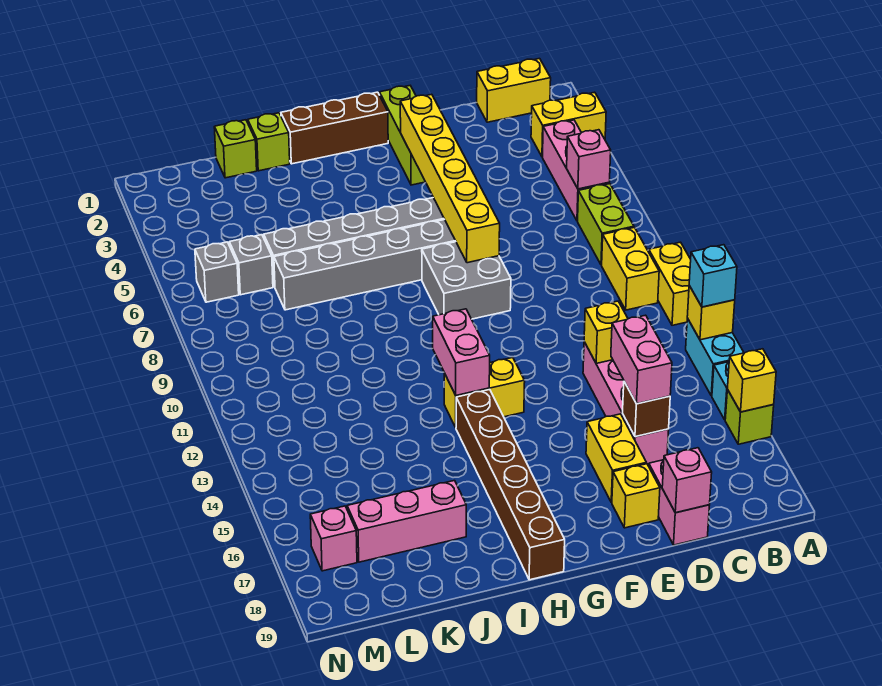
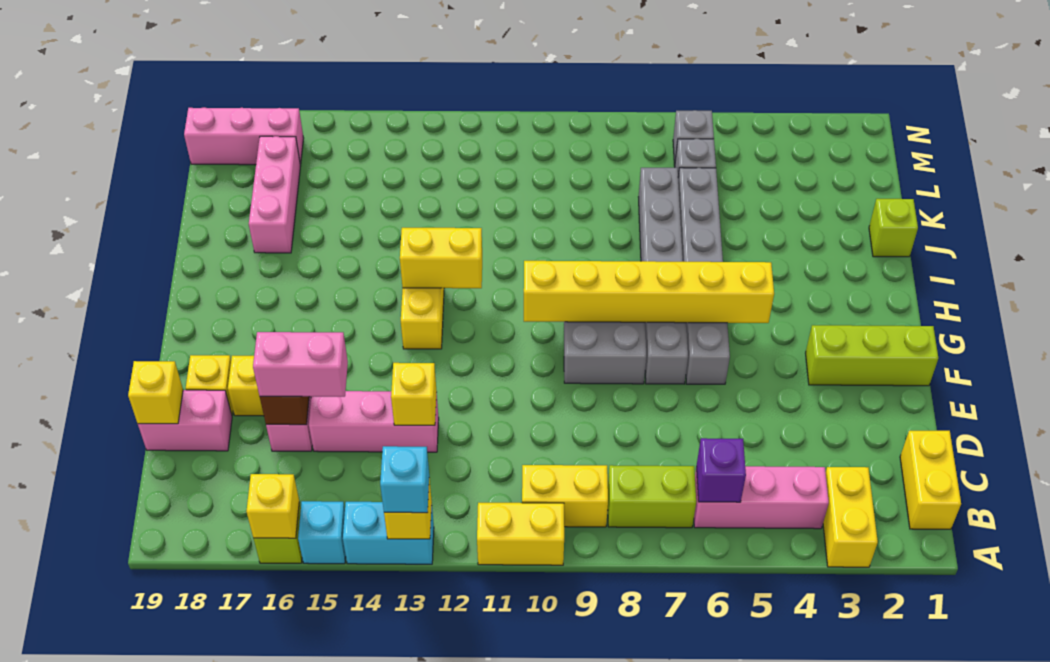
pink brick B6 level 2 -> purple brick B6 level 2
pink brick D19 level 2 -> yellow brick D19 level 2
yellow brick F3:F8 level 2 -> yellow brick G5:G10 level 2
brown brick G1:I1 level 1 -> none
pink brick H12:H13 level 2 -> yellow brick H12:H13 level 2
brown brick H14:H19 level 1 -> none
lime brick K1 level 1 -> none
pink brick M17 level 1 -> pink brick M17:M19 level 1

